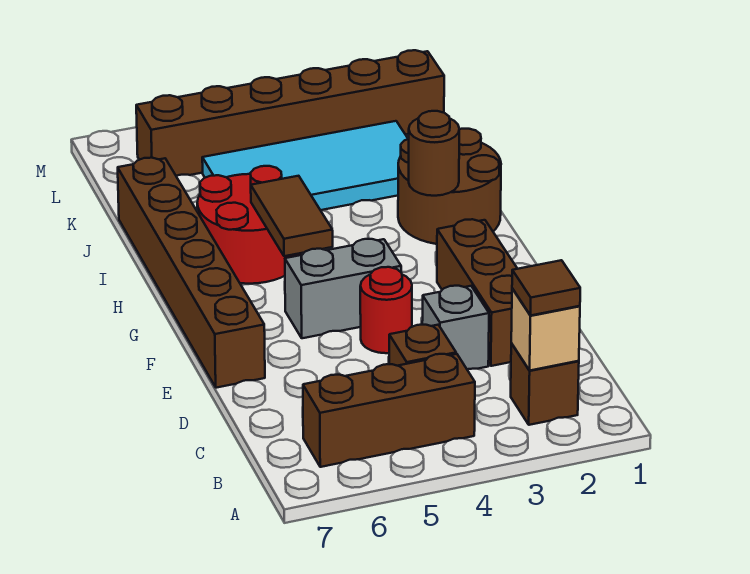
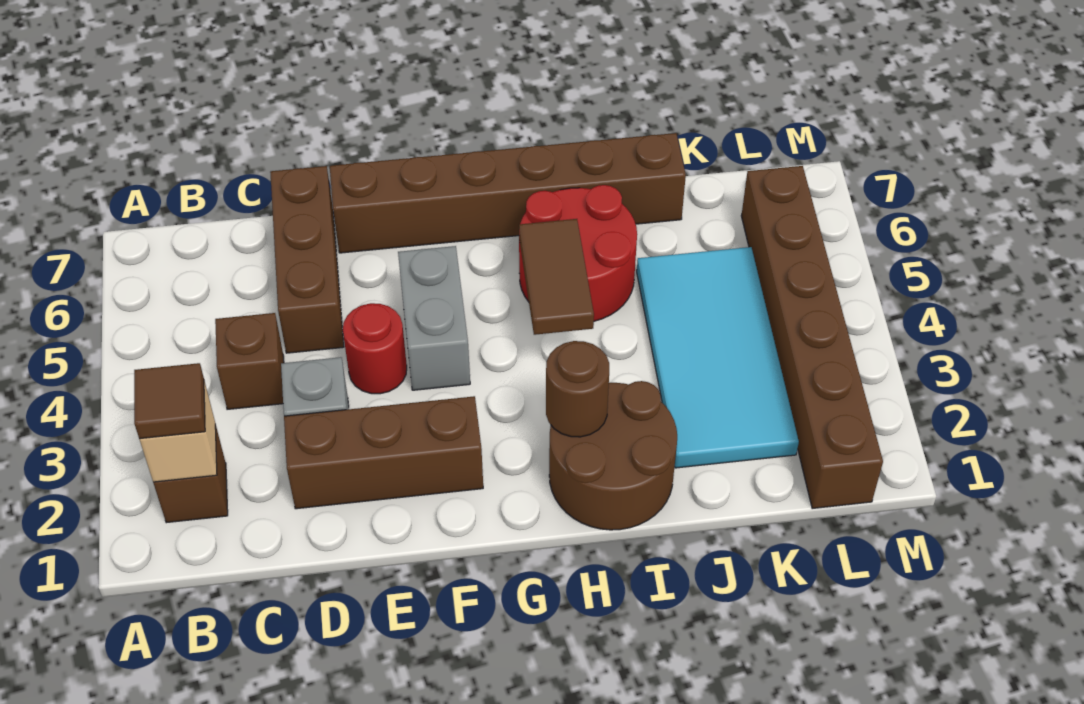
brown brick B4:B6 level 1 -> brown brick D5:D7 level 1
brown tile G5:H5 level 2 -> brown tile H4:H5 level 2

